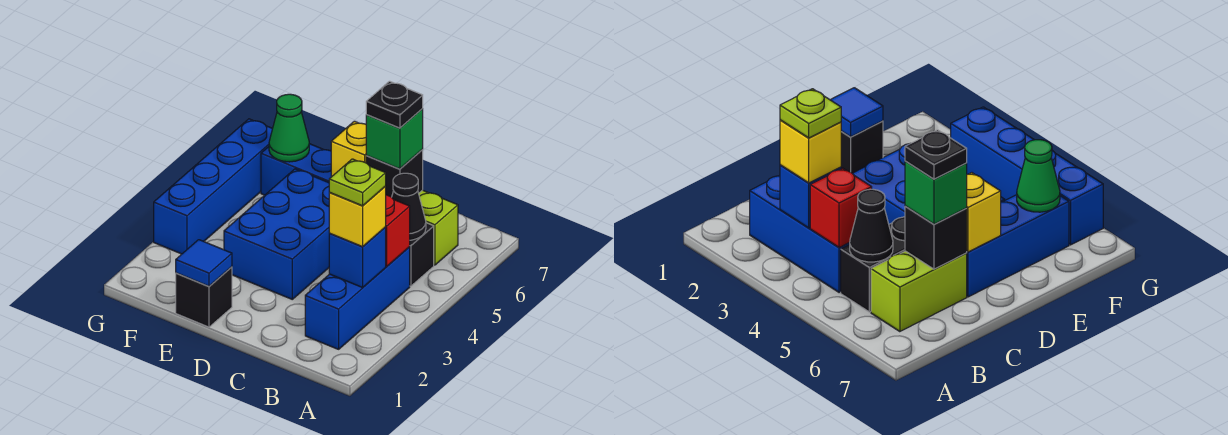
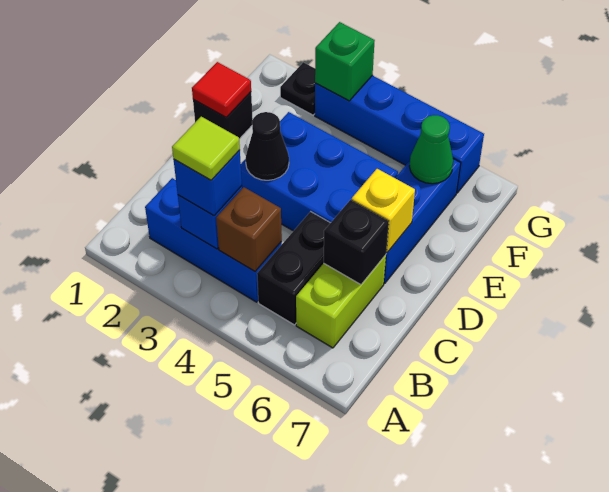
yellow brick B3 level 3 -> blue brick B3 level 3
lime plate B3 level 4 -> lime tile B3 level 4
red brick B4 level 2 -> brown brick B4 level 2
black cone B5 level 2 -> black cone D3 level 2
green brick C6 level 3 -> green brick G3 level 2
black plate C6 level 4 -> black plate G2 level 1
blue tile E1 level 2 -> red tile E1 level 2

